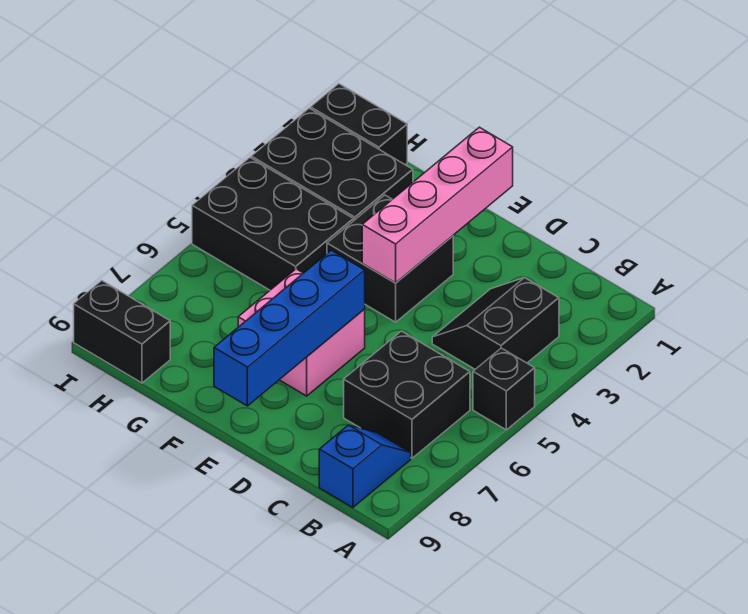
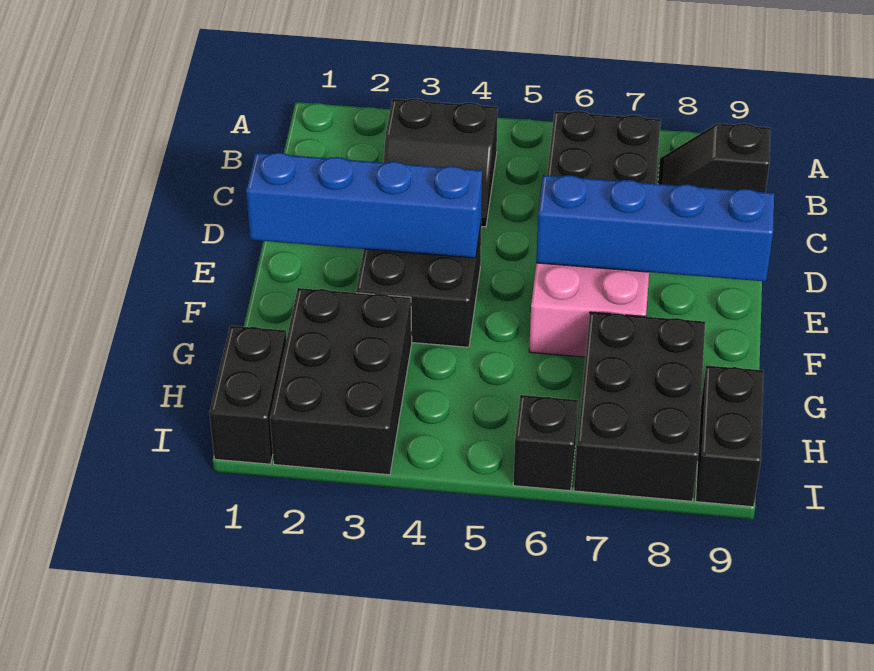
black brick A5 level 1 -> black brick I6 level 1
blue slope B8:B9 level 1 top 9 -> black slope B8:B9 level 1 top 9
pink brick E1:E4 level 2 -> blue brick E1:E4 level 2
black brick G4:I5 level 1 -> black brick G7:I8 level 1

